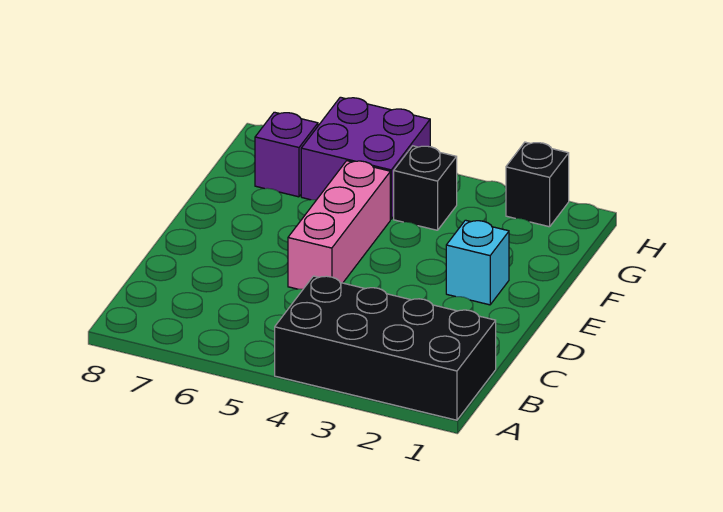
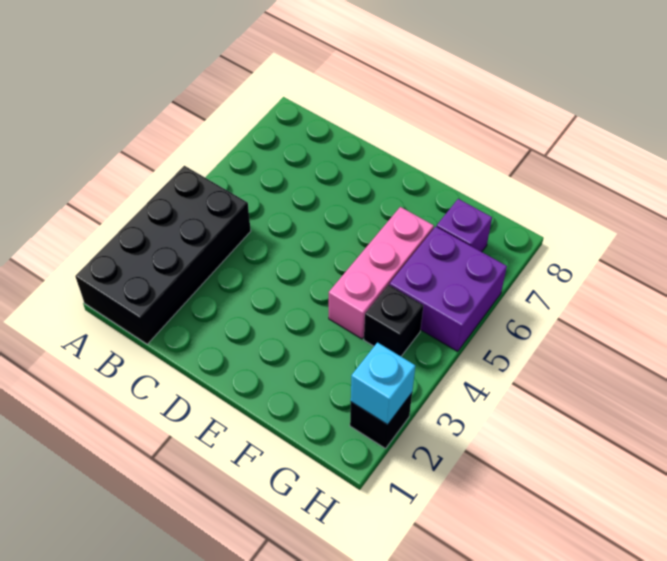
pink brick D5:F5 level 1 -> pink brick F4:F6 level 1
cyan brick E2 level 1 -> cyan brick H2 level 2

